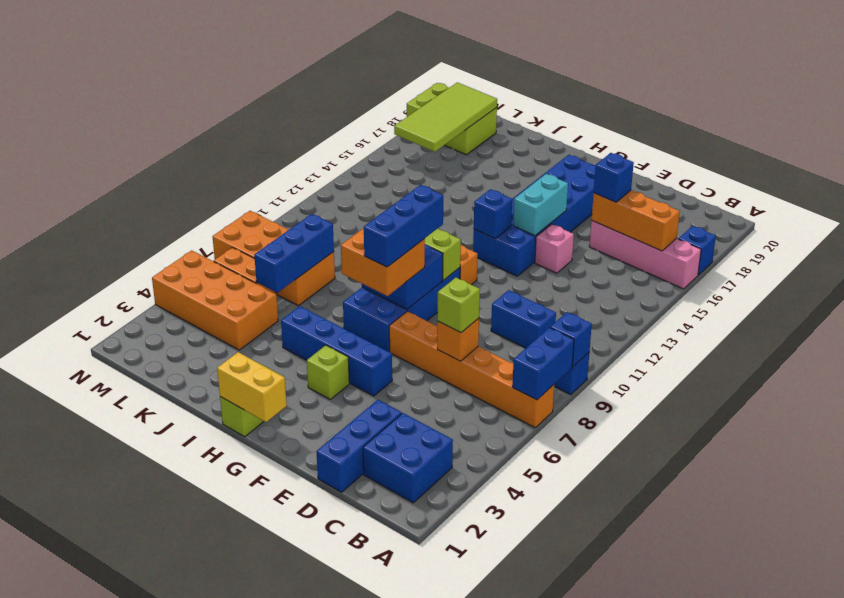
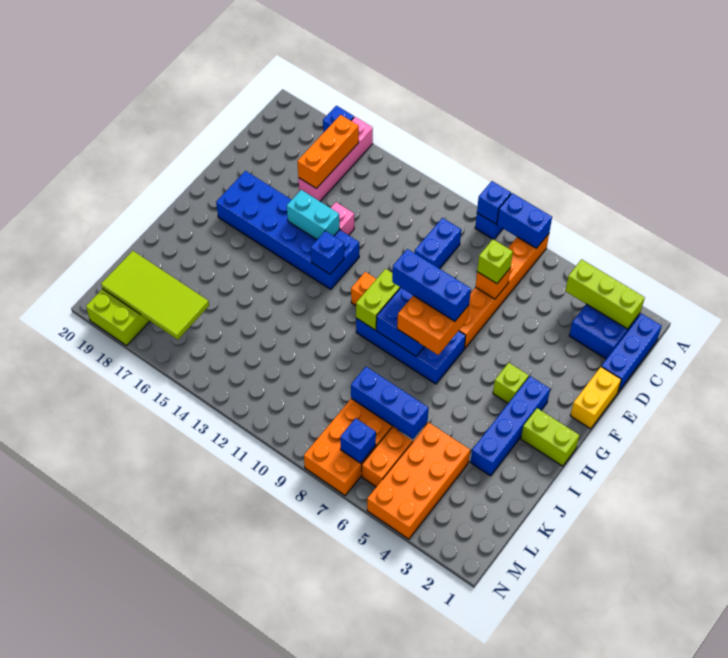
none -> lime brick B2:B4 level 2
blue brick D1:D3 level 1 -> blue brick B1:D1 level 1
blue brick D16 level 3 -> blue brick M7 level 2
blue brick F5:I5 level 1 -> blue brick G3:J3 level 1
yellow brick G1:H1 level 2 -> yellow brick E1:F1 level 1

